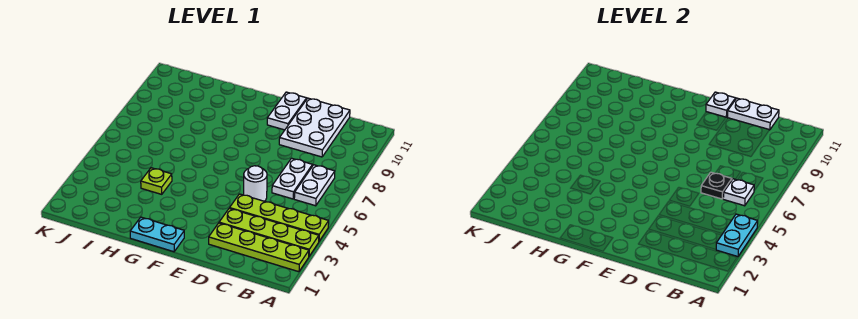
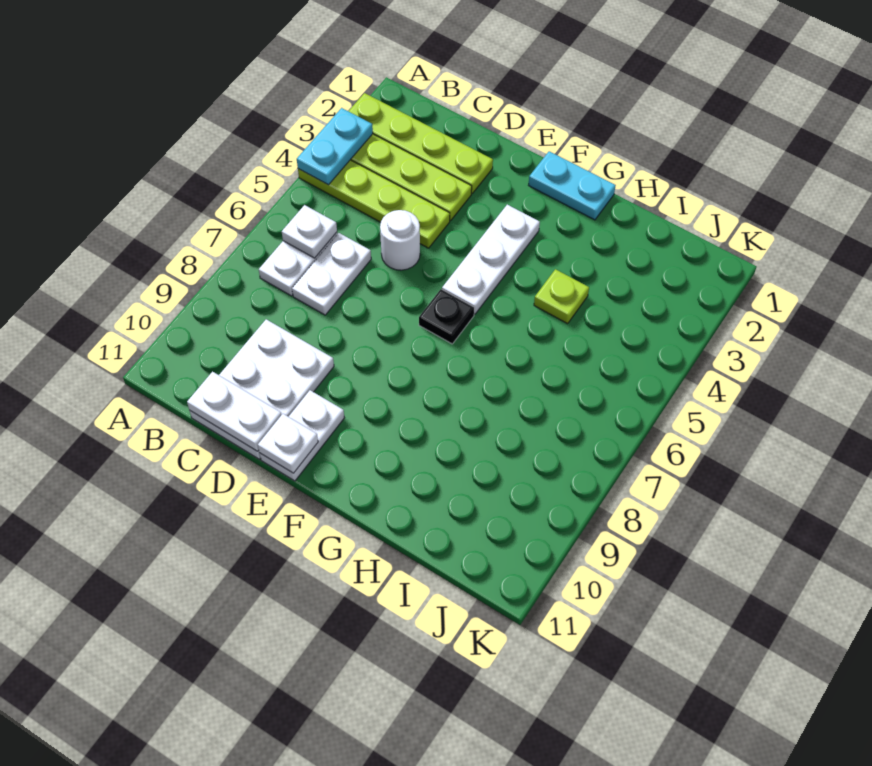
black plate C6 level 2 -> black plate F6 level 1
none -> white plate F3:F5 level 1

